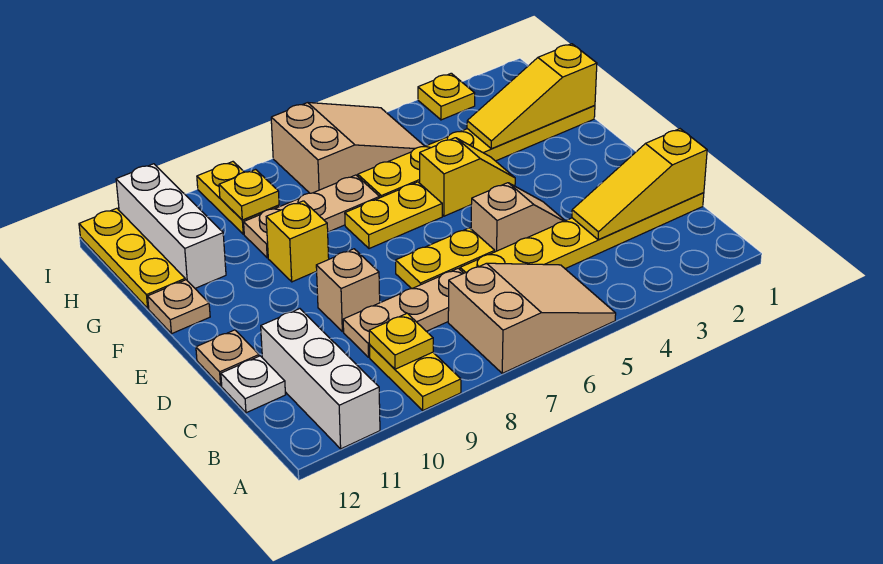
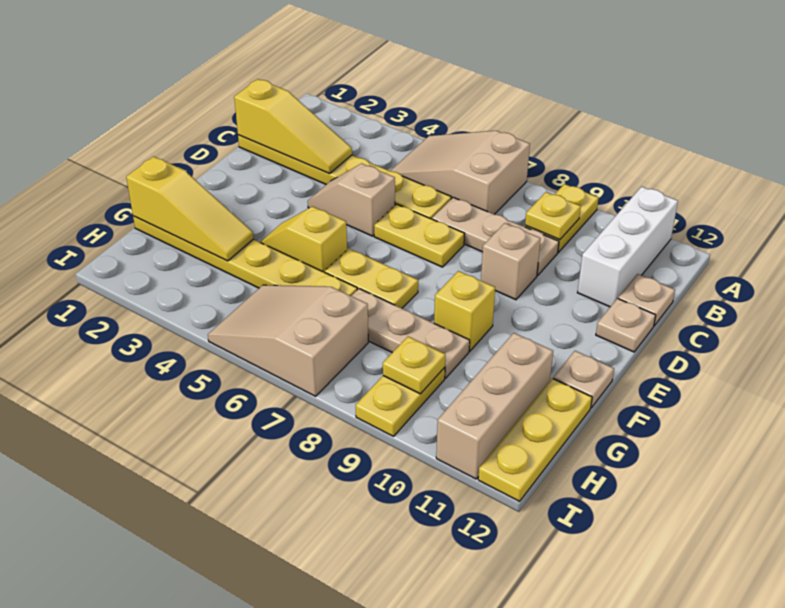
white plate C12 level 1 -> tan plate C12 level 1
white brick G11:I11 level 1 -> tan brick G11:I11 level 1
yellow plate I3 level 1 -> none

